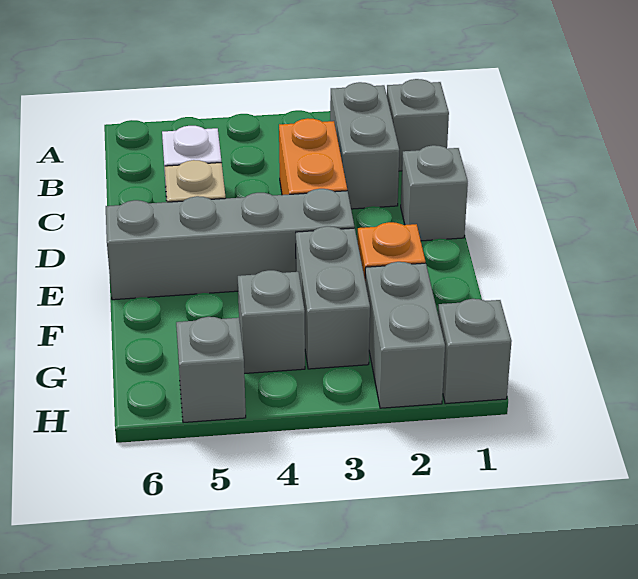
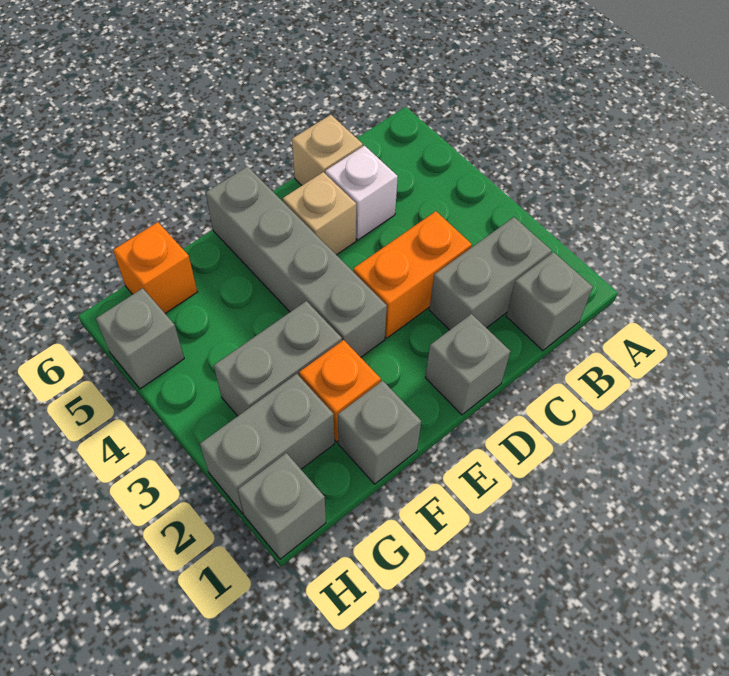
none -> tan brick C6 level 1
grey brick G4 level 1 -> grey brick F1 level 1
none -> orange brick G6 level 1

